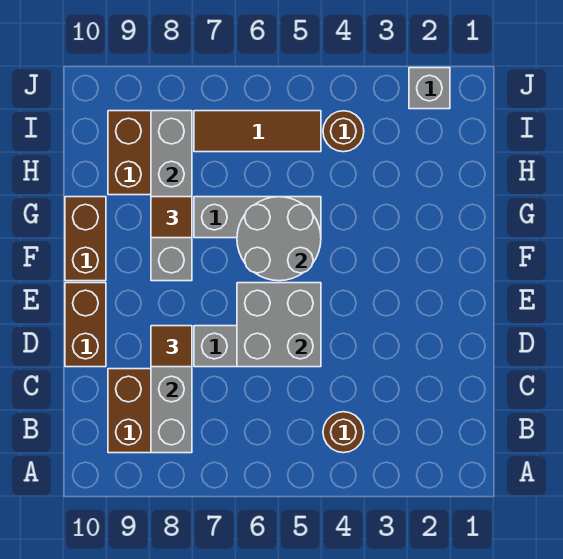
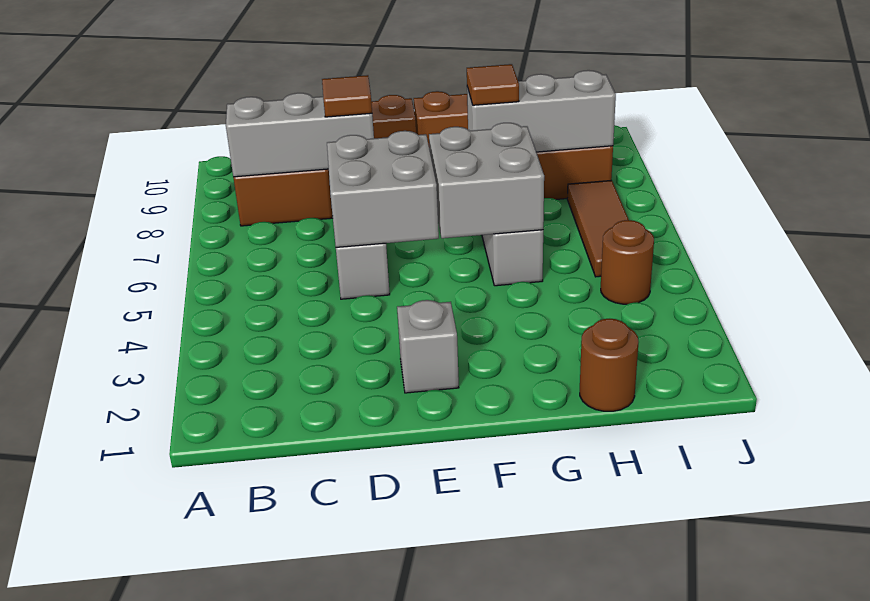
brown round brick B4 level 1 -> brown round brick H1 level 1
grey round brick F5:G6 level 2 -> grey brick F5:G6 level 2
grey brick F8:I8 level 2 -> grey brick G8:I8 level 2
grey brick J2 level 1 -> grey brick E2 level 1

